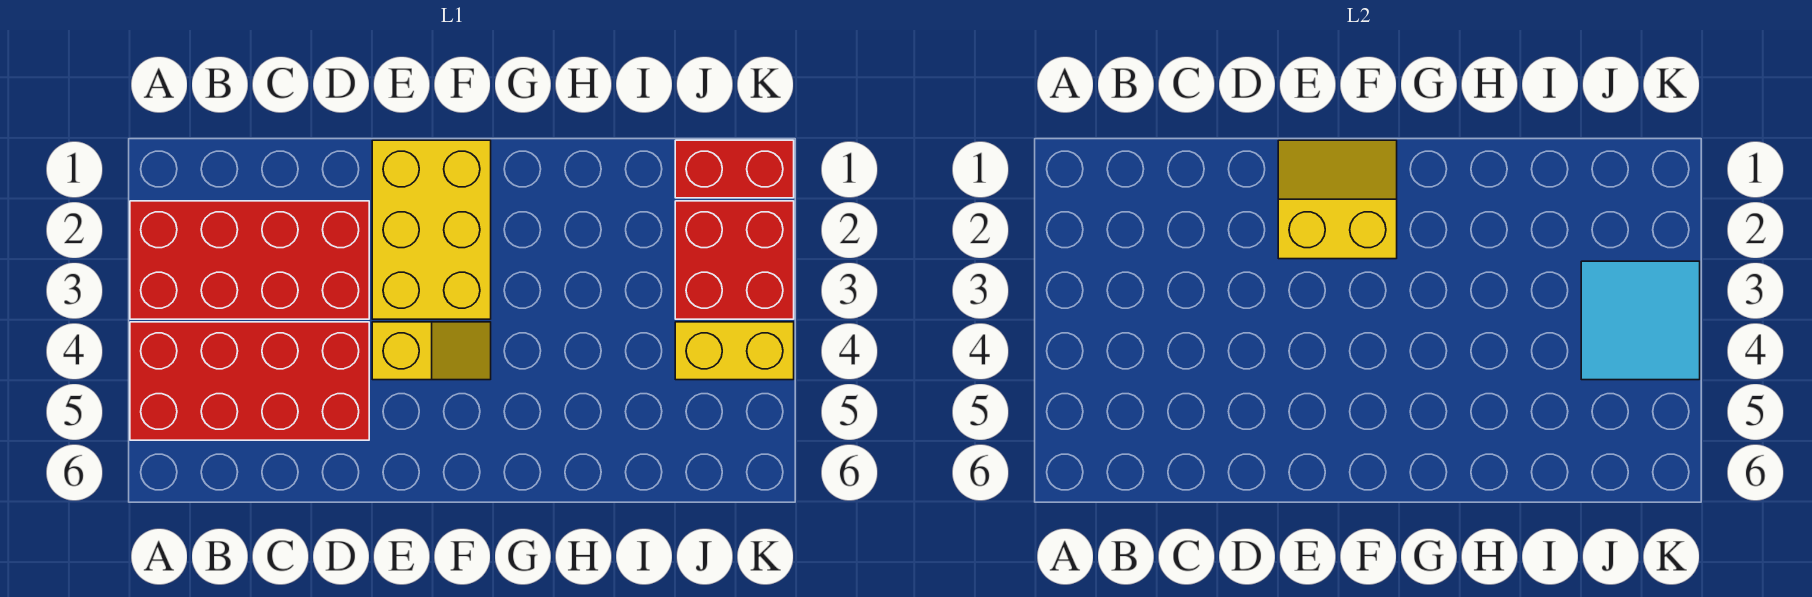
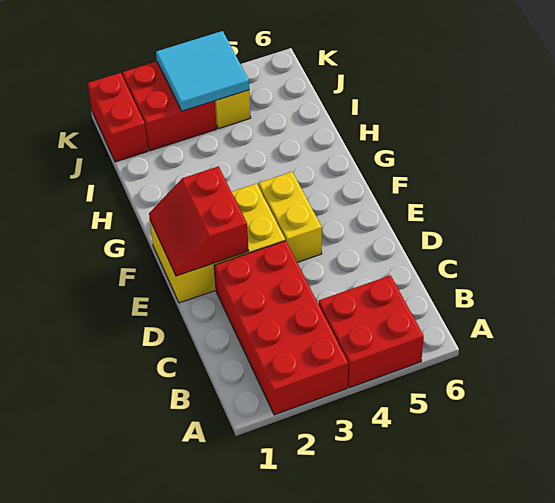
red brick A4:D5 level 1 -> red brick A4:B5 level 1
yellow slope E1:F2 level 2 top 2 -> red slope E1:F2 level 2 top 2
yellow slope E4:F4 level 1 top E -> yellow brick E4:F4 level 1

